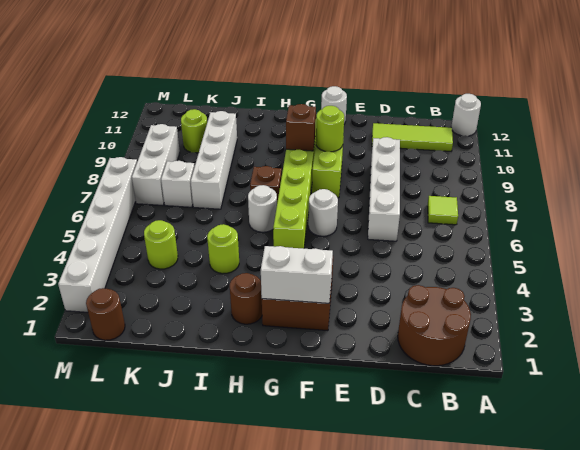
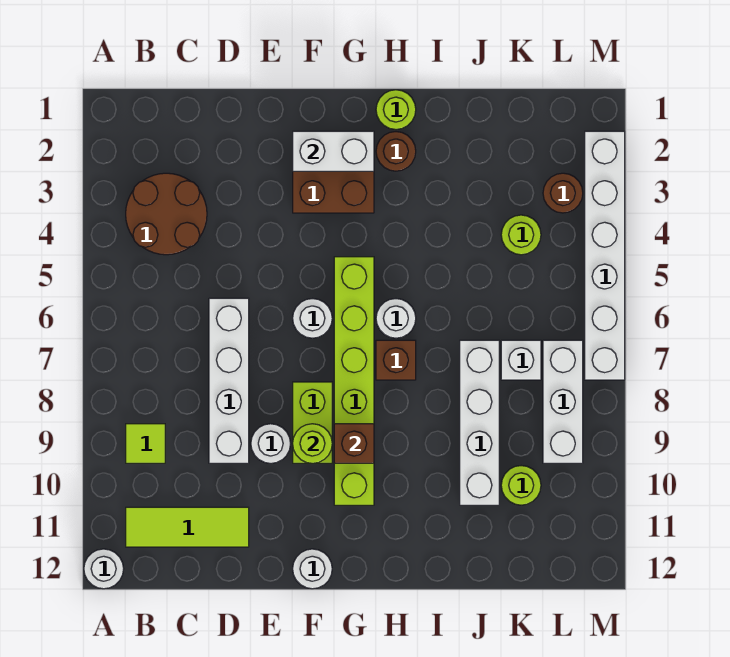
brown round brick B1:C2 level 1 -> brown round brick B3:C4 level 1
lime tile B7 level 1 -> lime tile B9 level 1
none -> white round brick E9 level 1
lime round brick I4 level 1 -> lime round brick H1 level 1
brown round brick L1 level 1 -> brown round brick L3 level 1

